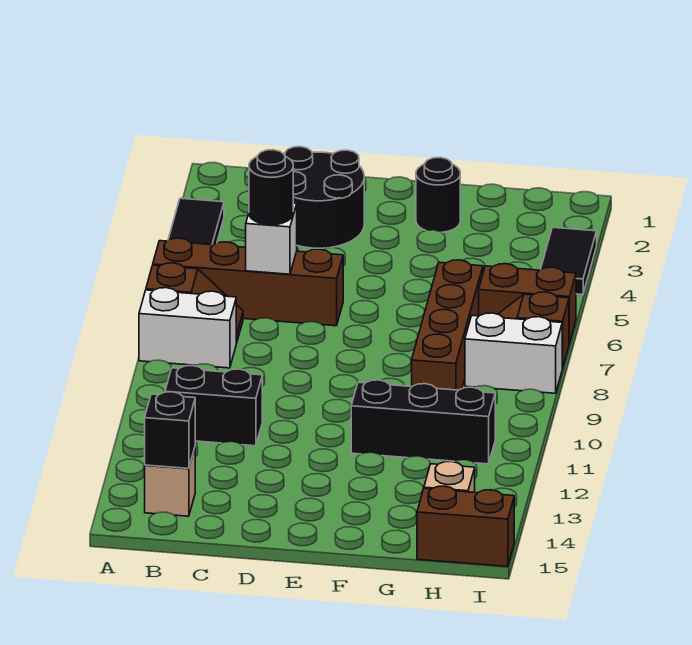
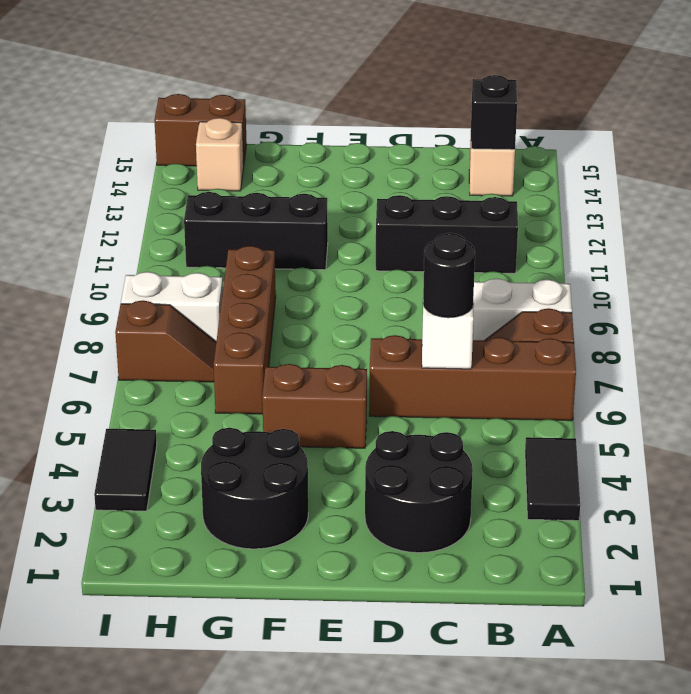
black brick B11:C11 level 1 -> black brick B11:D11 level 1
black round brick F2 level 1 -> black round brick F2:G3 level 1
brown brick H6:I6 level 1 -> brown brick E5:F5 level 1

